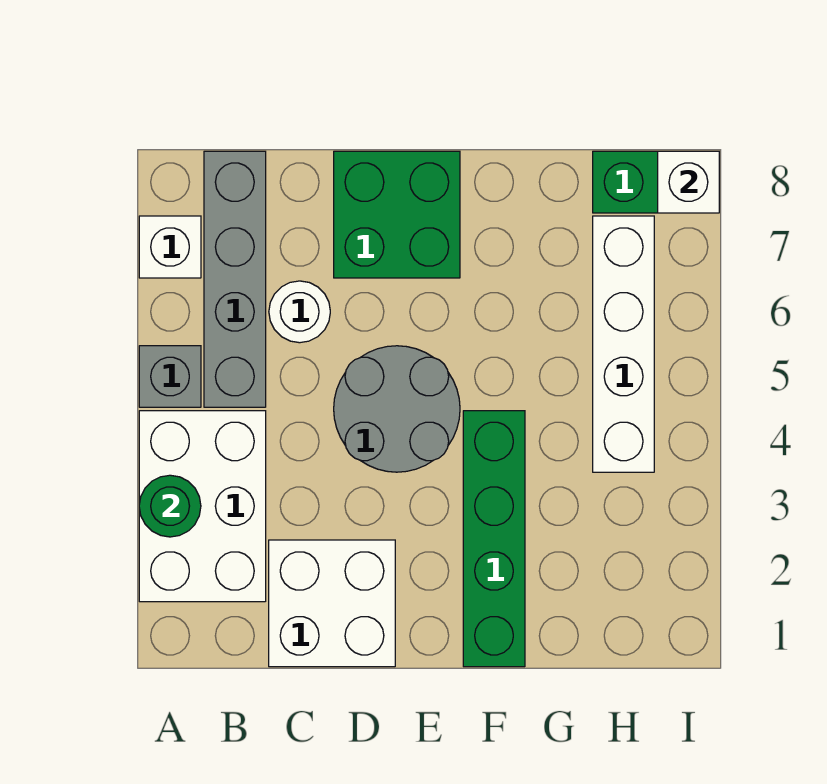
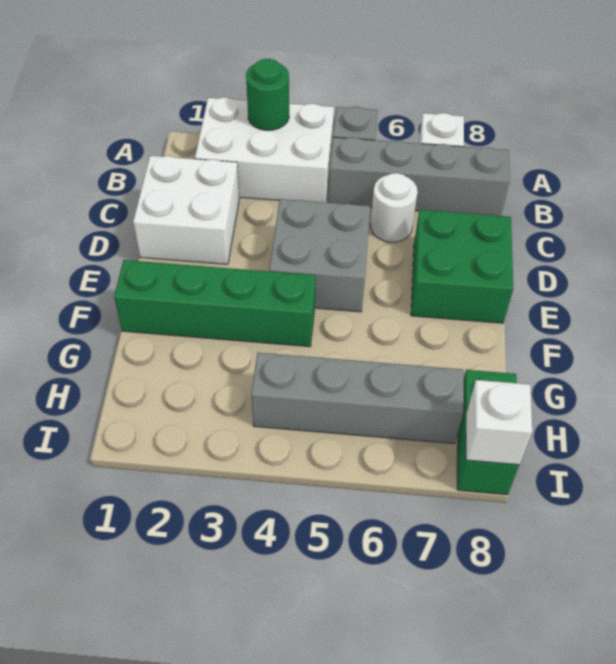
grey round brick D4:E5 level 1 -> grey brick D4:E5 level 1
white brick H4:H7 level 1 -> grey brick H4:H7 level 1

